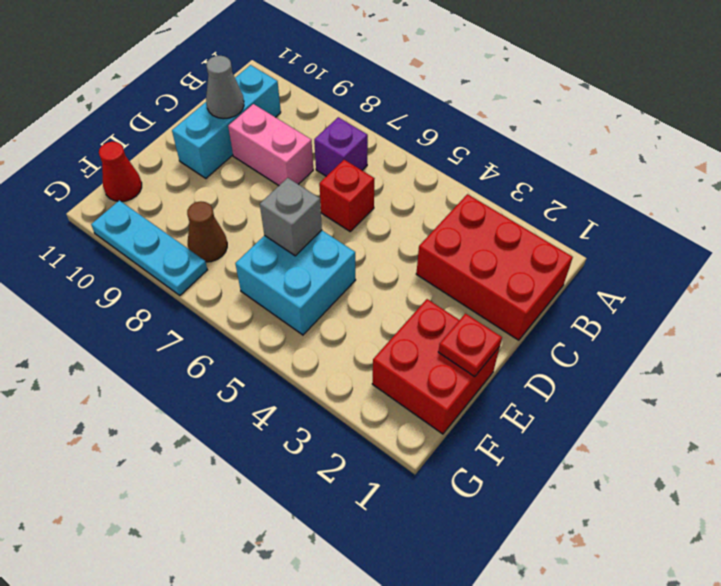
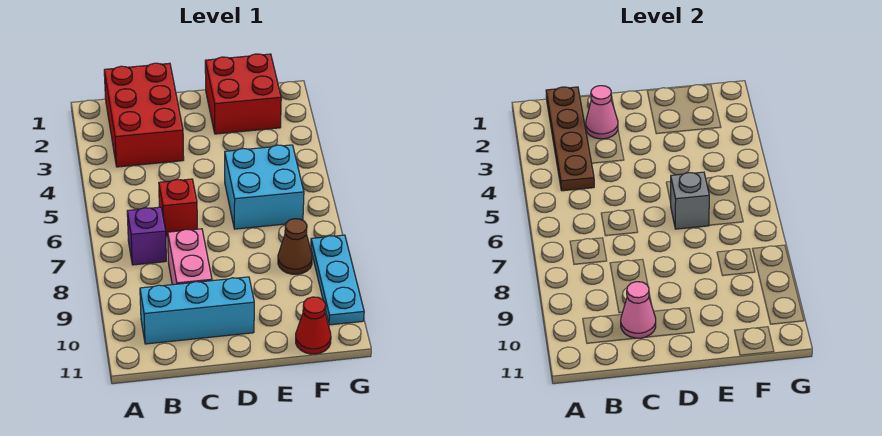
none -> brown plate B1:B4 level 2
none -> pink cone C2 level 2
grey cone C10 level 2 -> pink cone C10 level 2
red plate E1 level 2 -> none

